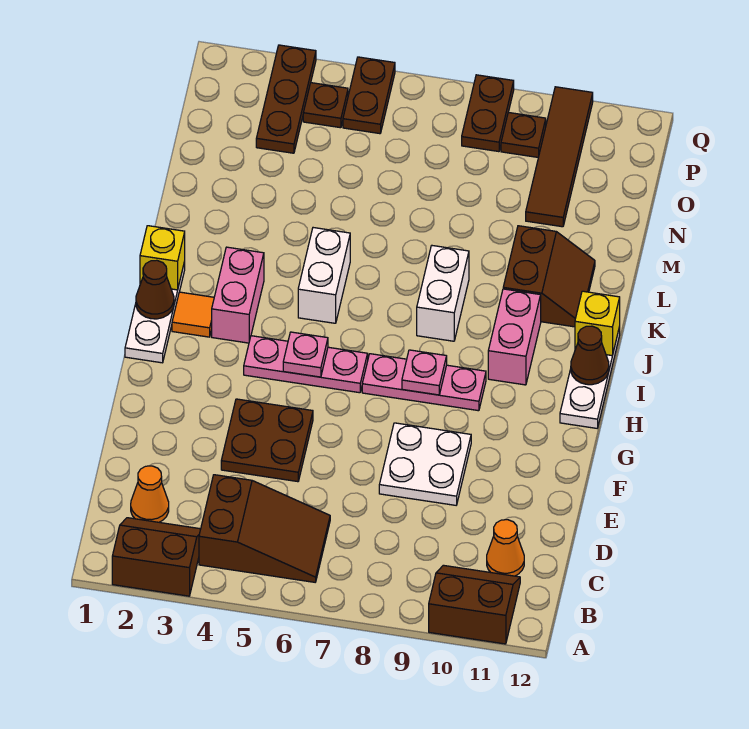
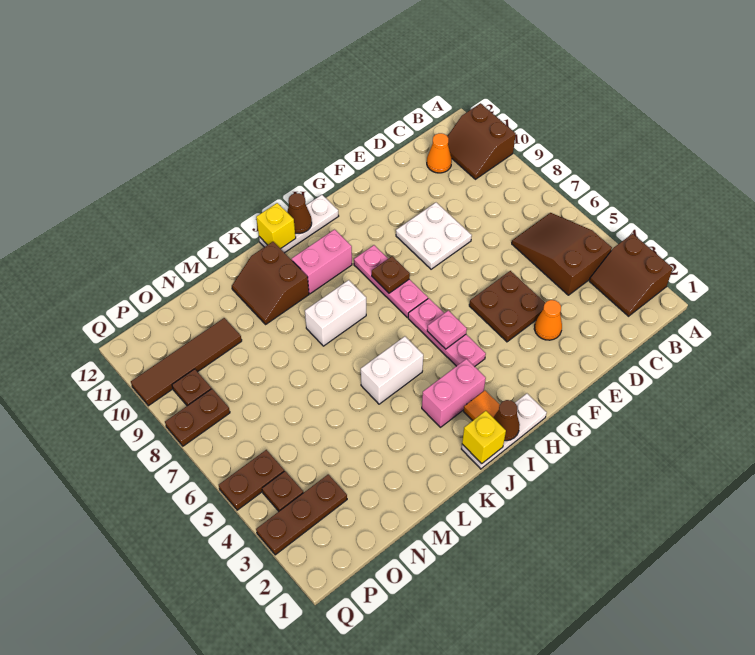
orange cone C2 level 1 -> orange cone E3 level 1
pink plate H8 level 2 -> brown plate H8 level 2
brown slope K10:L11 level 1 top 10 -> brown slope K10:L11 level 1 top K

